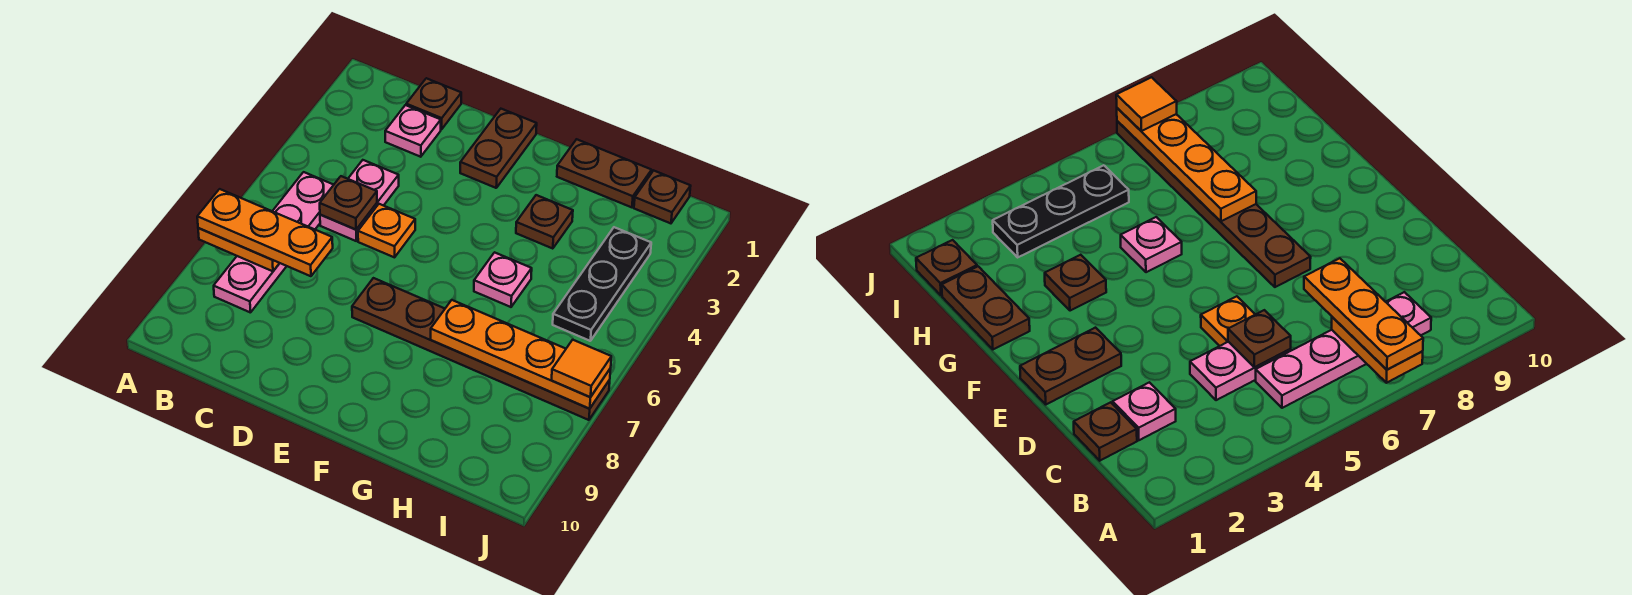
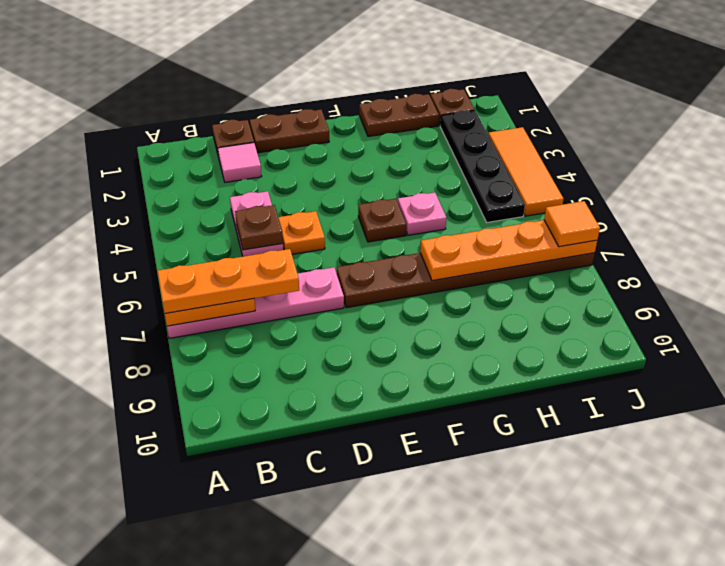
pink plate B5:B8 level 1 -> pink plate A7:D7 level 1
pink plate C2 level 1 -> pink tile C2 level 1
brown plate E1:E2 level 1 -> brown plate D1:E1 level 1
brown plate G3 level 1 -> brown plate F5 level 1
black plate I3:I5 level 1 -> black plate I2:I5 level 1
none -> orange tile J3:J5 level 1

